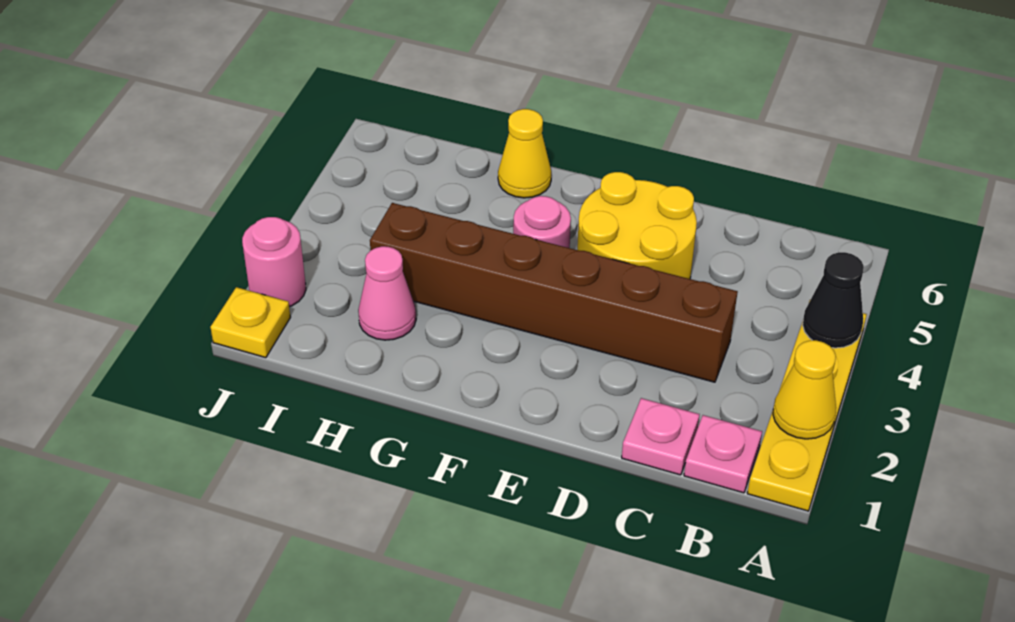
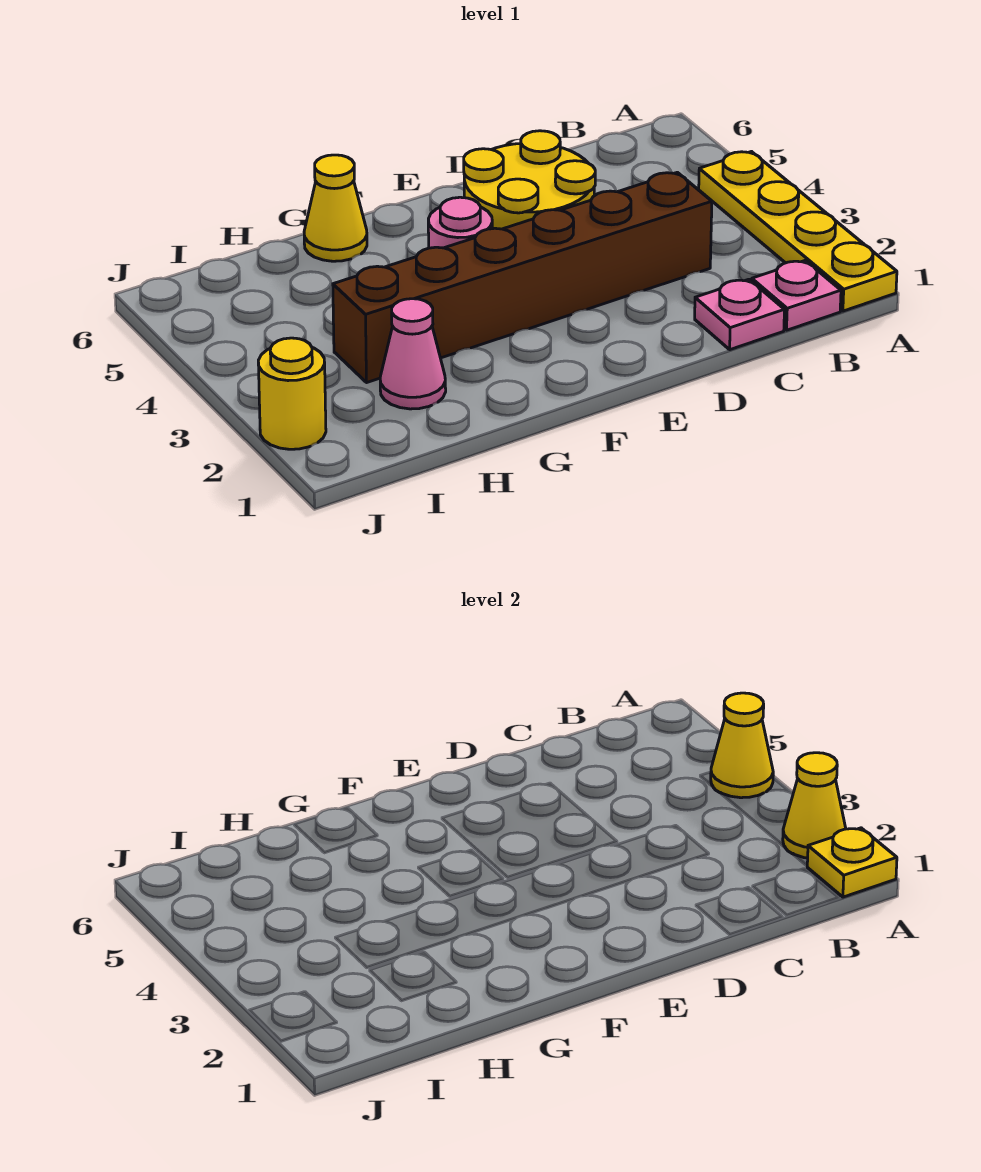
black cone A4 level 2 -> yellow cone A4 level 2
yellow plate J1 level 1 -> yellow plate A1 level 2
pink round brick J2 level 1 -> yellow round brick J2 level 1

